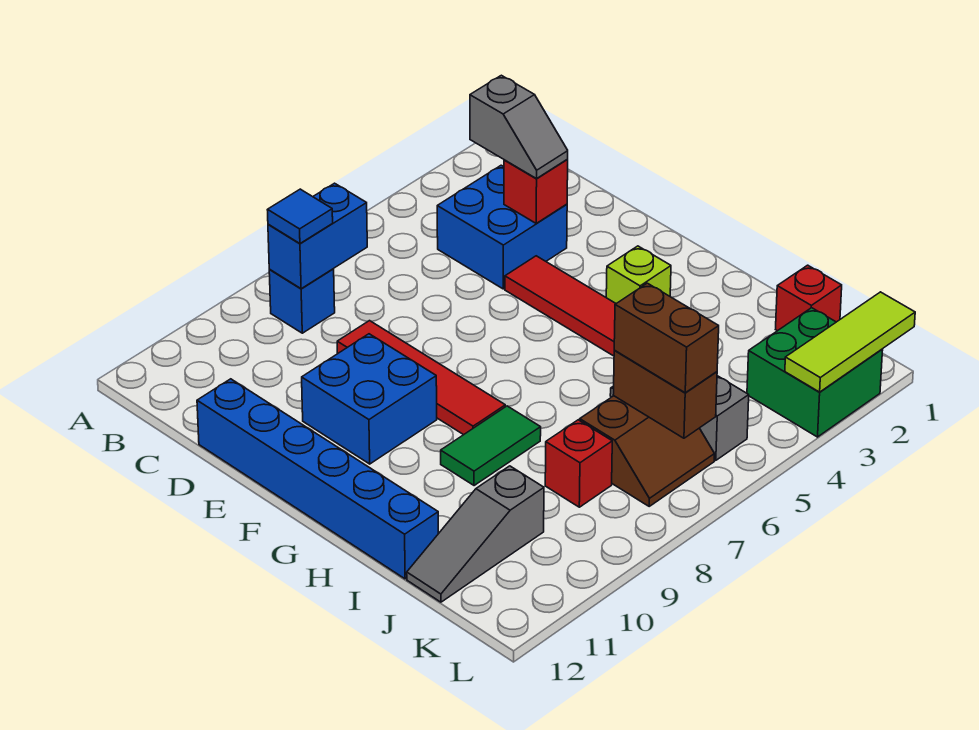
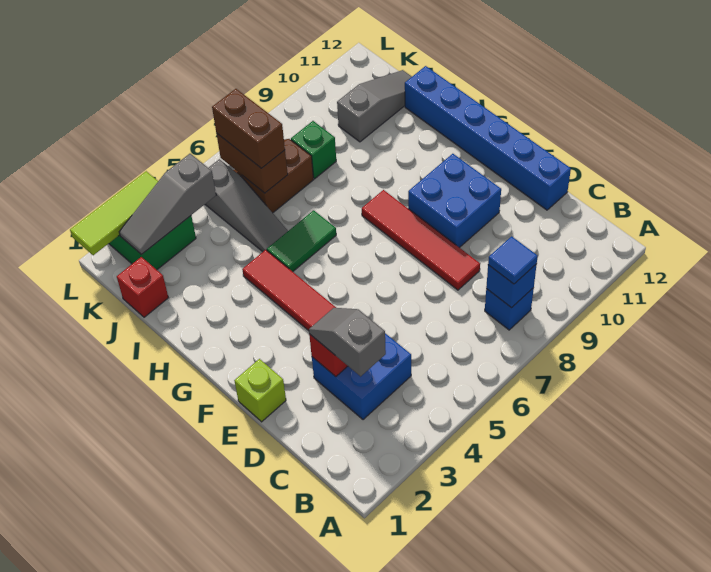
blue brick B7:B8 level 2 -> blue brick B8 level 2
lime brick G3 level 1 -> lime brick E1 level 1
green tile H8:H9 level 1 -> green tile H5:H6 level 1
red brick J8 level 1 -> green brick J8 level 1
none -> grey slope K2:K4 level 2 top 4

